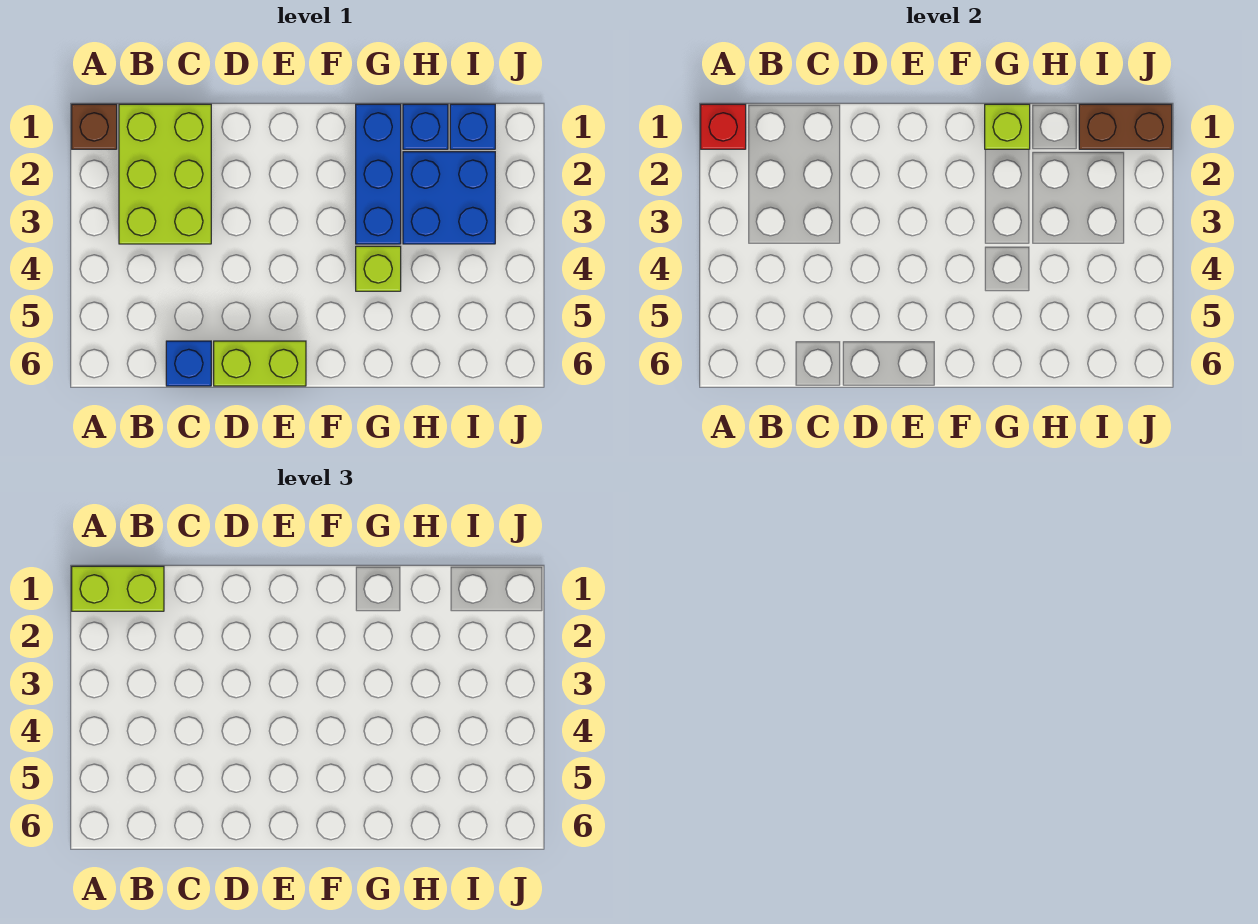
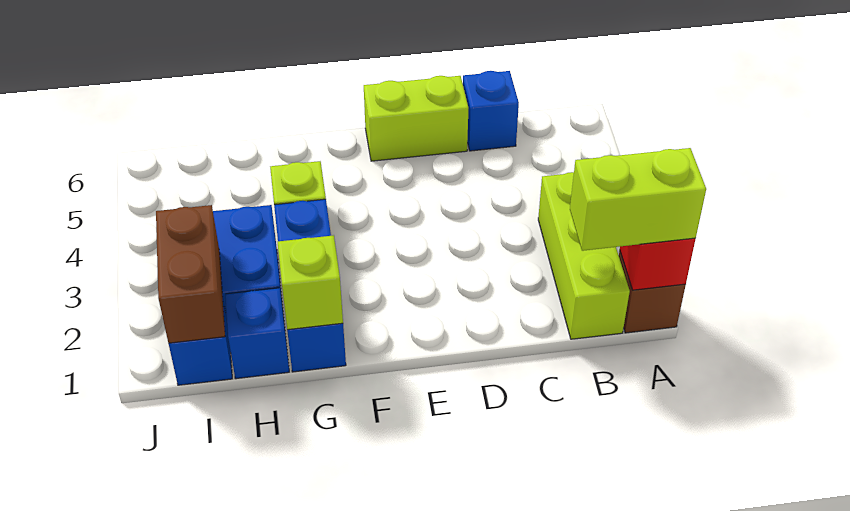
lime brick B1:C3 level 1 -> lime brick B1:B3 level 1
brown brick I1:J1 level 2 -> brown brick I1:I2 level 2

